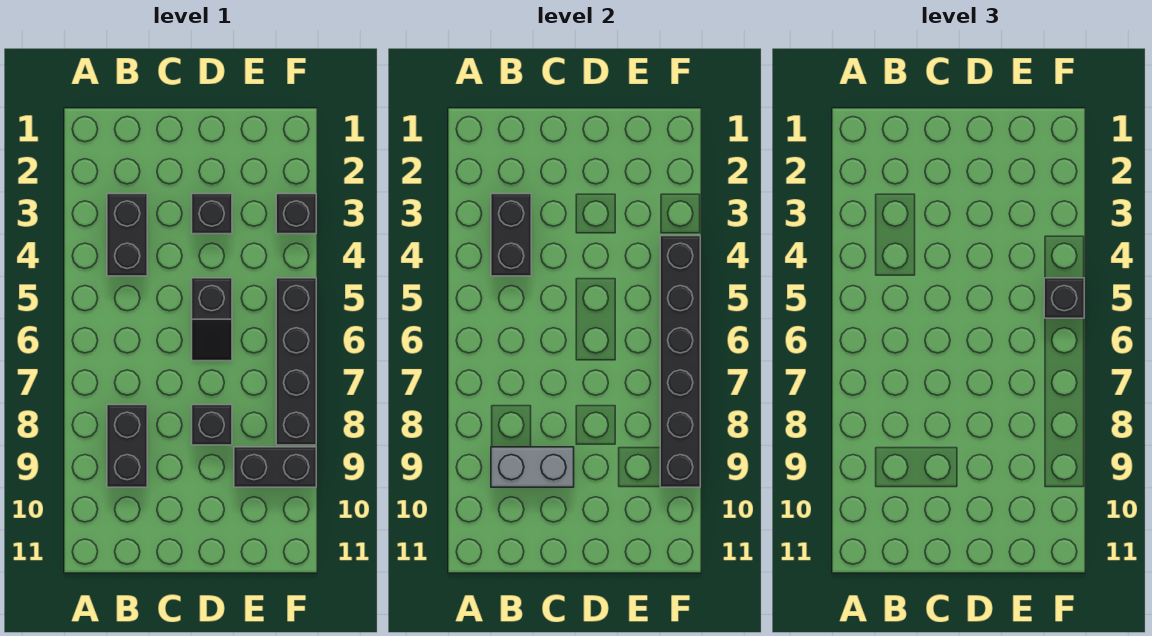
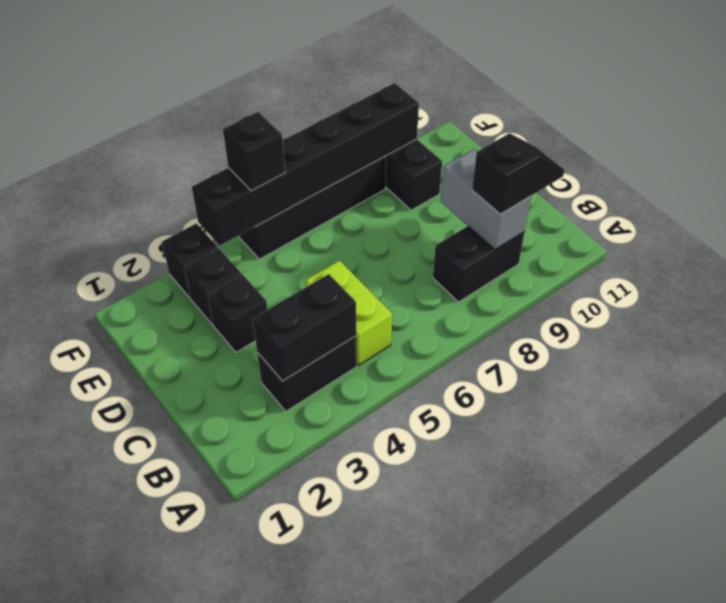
none -> lime brick B5:C5 level 1
black slope D5:D6 level 1 top 5 -> black slope B9:B10 level 3 top 9
black brick D8 level 1 -> black brick E3 level 1

